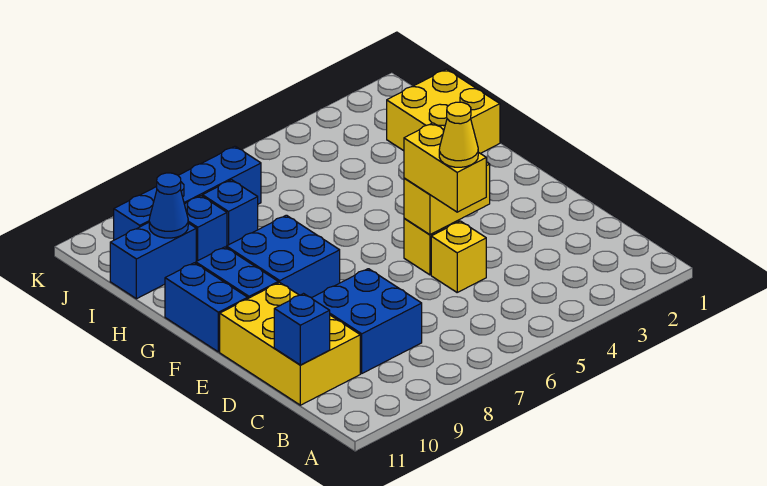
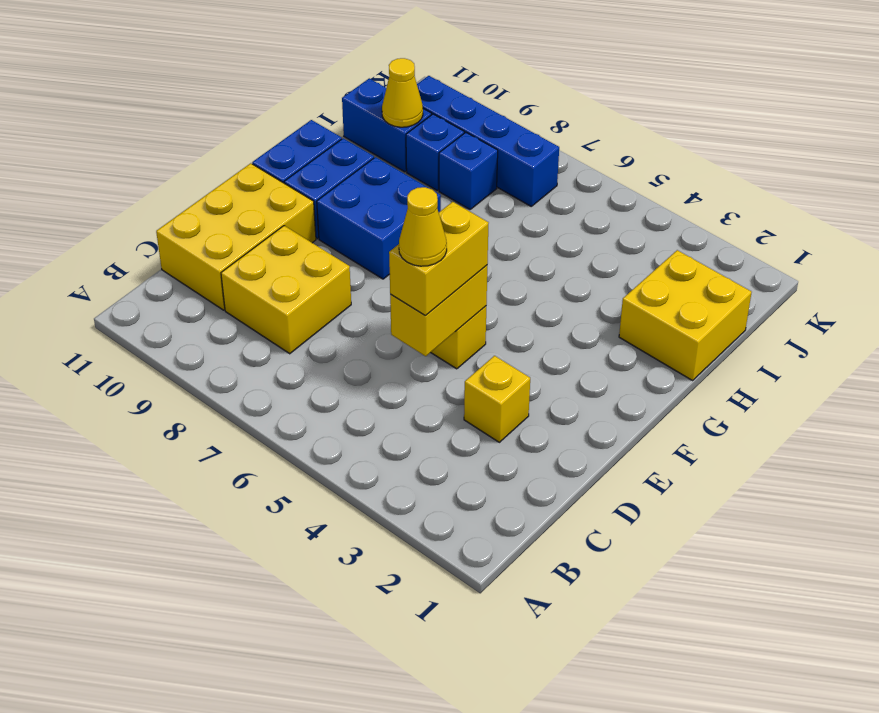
blue brick C8:D9 level 1 -> yellow brick C8:D9 level 1
blue brick C11 level 2 -> none
yellow brick D5 level 1 -> yellow brick D3 level 1
yellow brick E4:E5 level 2 -> yellow brick D5:E5 level 2
blue cone I10 level 2 -> yellow cone I10 level 2

